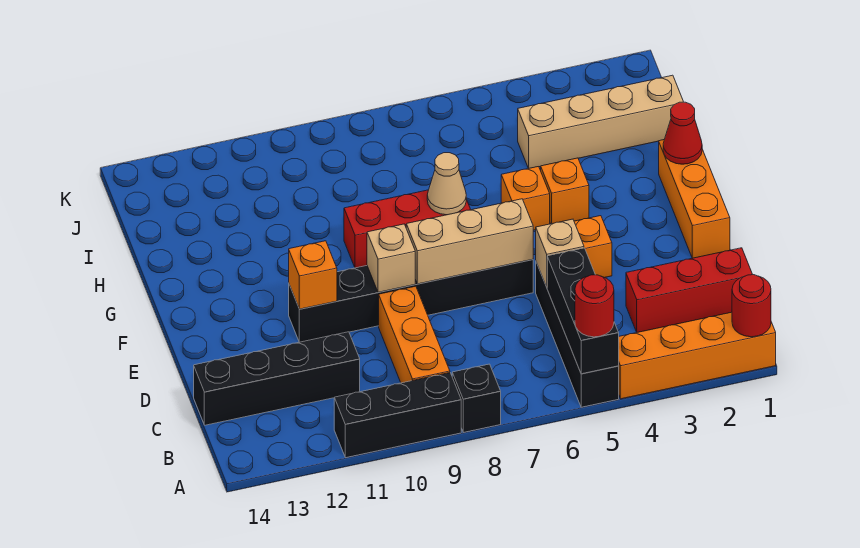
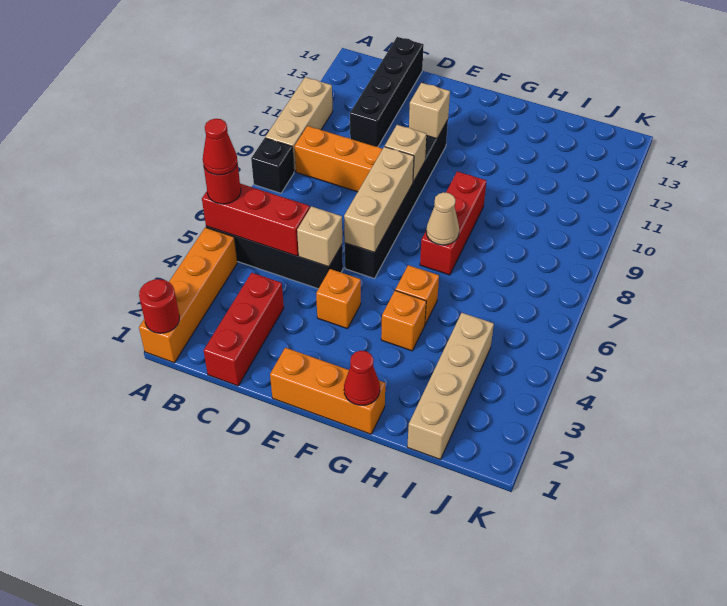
black brick A5:C5 level 2 -> red brick A5:C5 level 2
none -> red cone A5 level 4
black brick A9:A11 level 1 -> tan brick A9:A11 level 1
orange brick E11 level 2 -> tan brick E11 level 2

